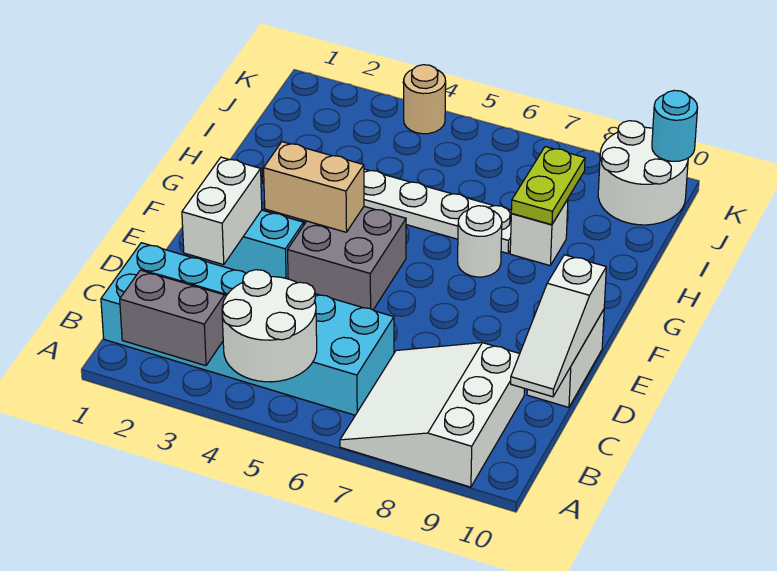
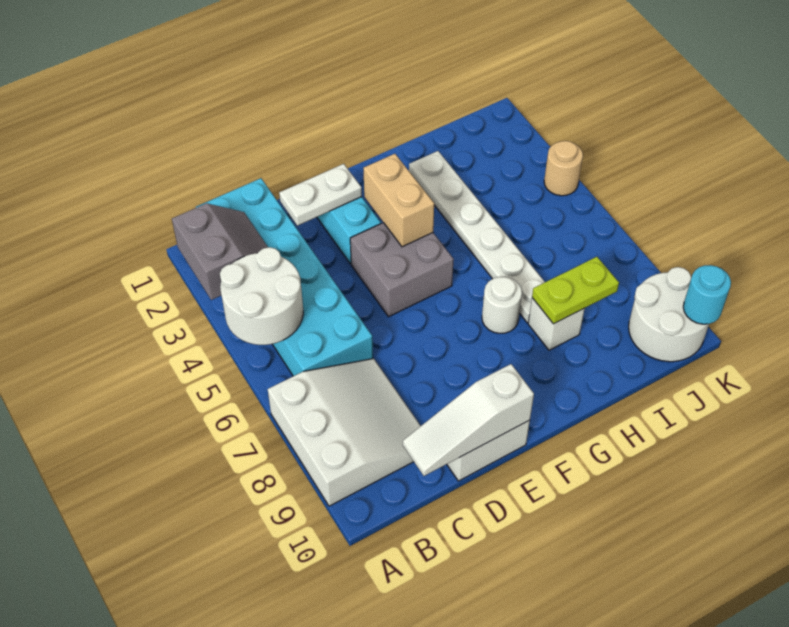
white slope A7:C9 level 1 top 9 -> white slope A7:C9 level 1 top A
white brick D2:E2 level 2 -> white plate D2:E2 level 2

